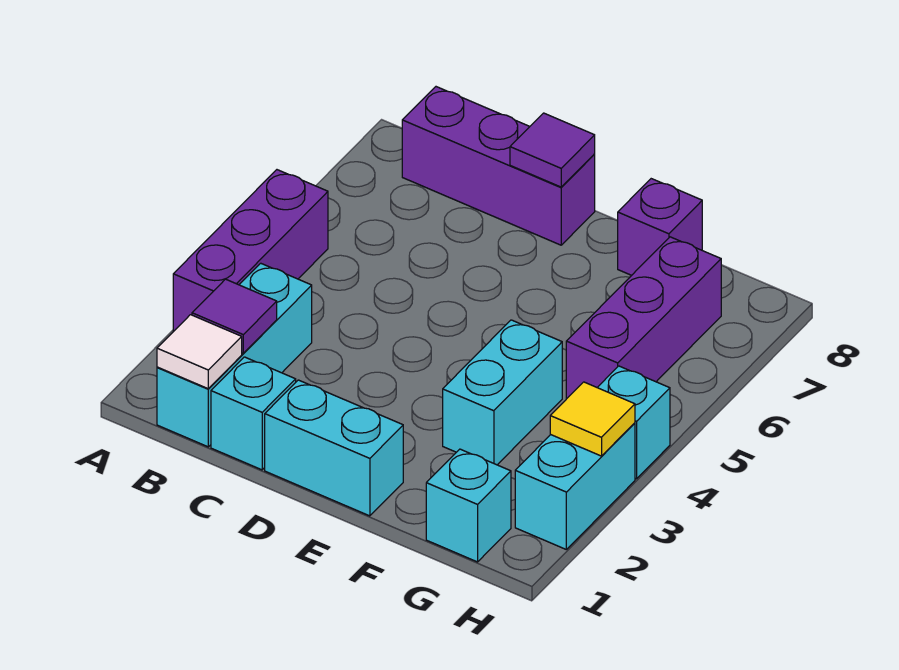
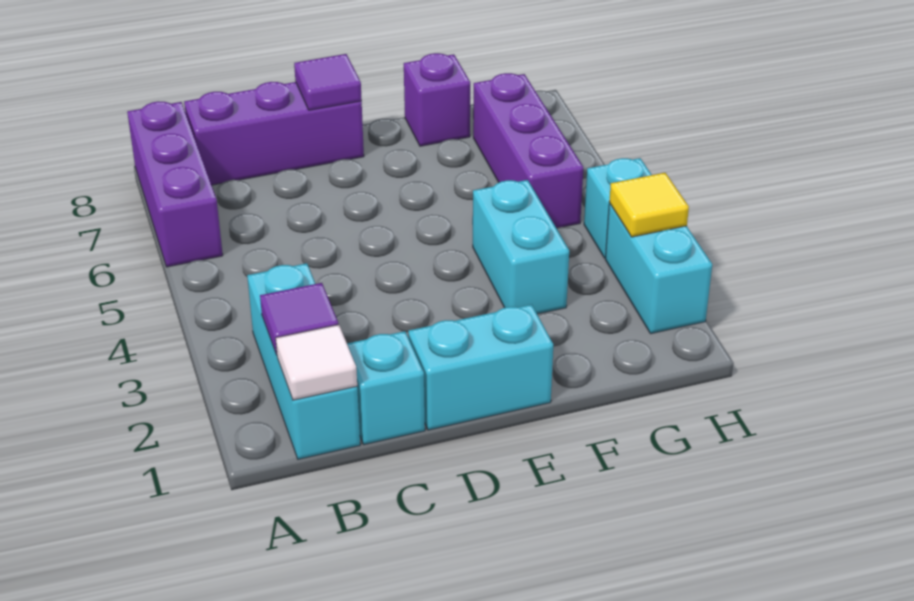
purple brick A3:A5 level 1 -> purple brick A6:A8 level 1
cyan brick G1 level 1 -> none

